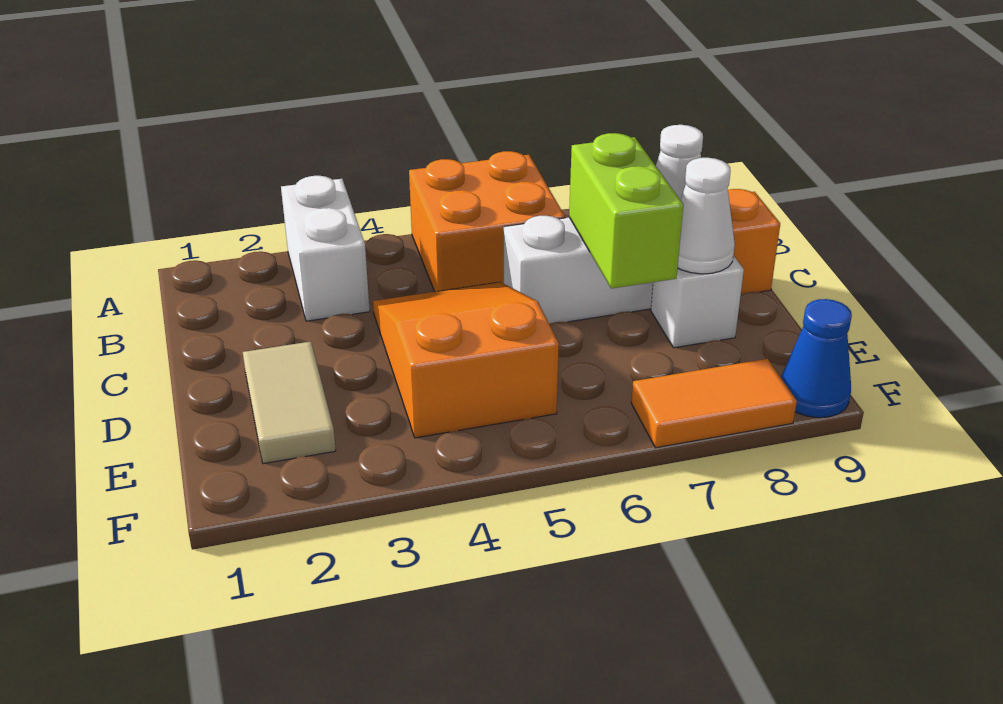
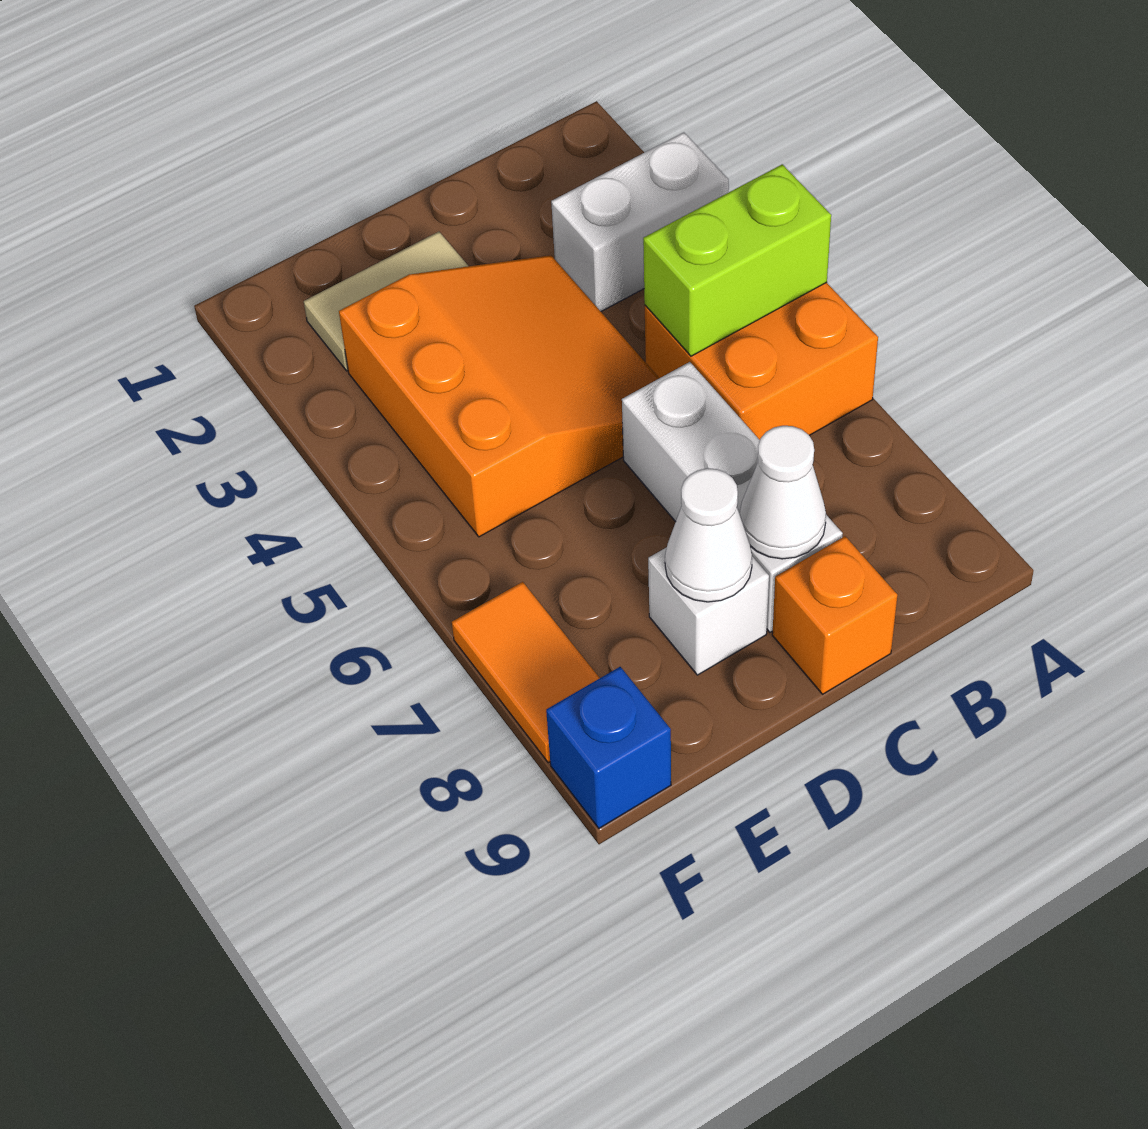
orange slope C4:E5 level 1 top E -> orange slope C3:E5 level 1 top E
lime brick C7:D7 level 2 -> lime brick A5:B5 level 2
blue cone F9 level 1 -> blue brick F9 level 1

